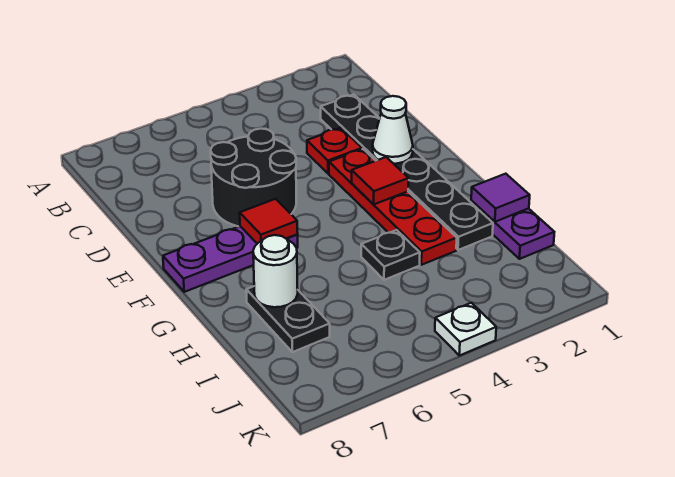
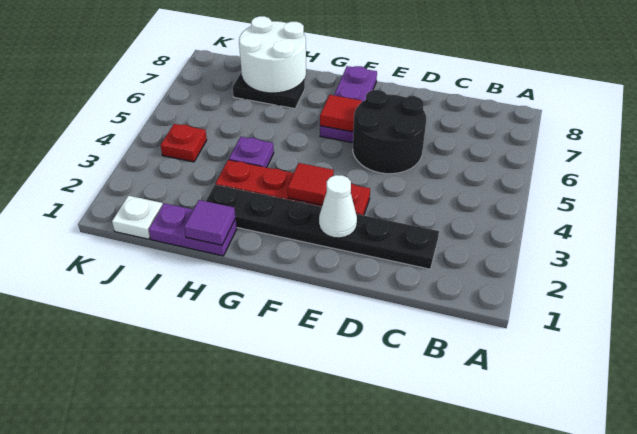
red plate D3 level 1 -> red plate J4 level 1
black plate H4 level 1 -> purple plate H4 level 1
white round brick H7 level 2 -> white round brick H7:I8 level 2
white plate K4 level 1 -> white plate J1 level 1

